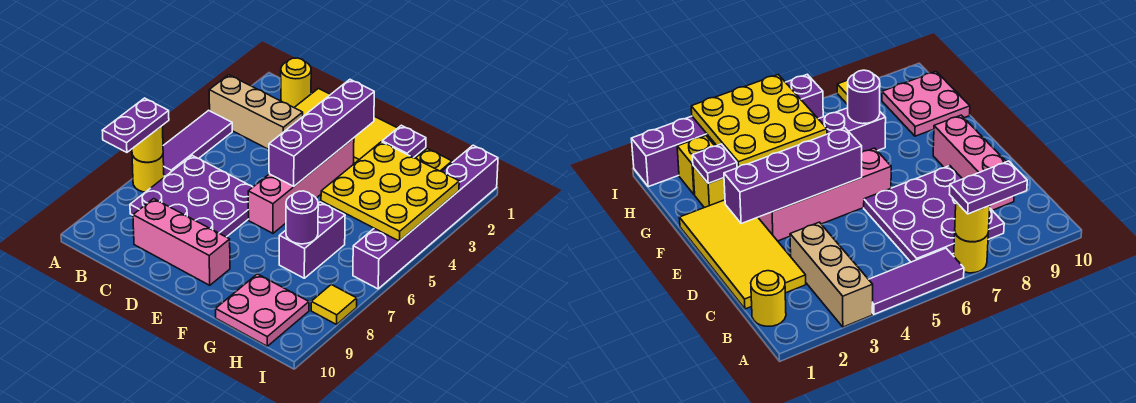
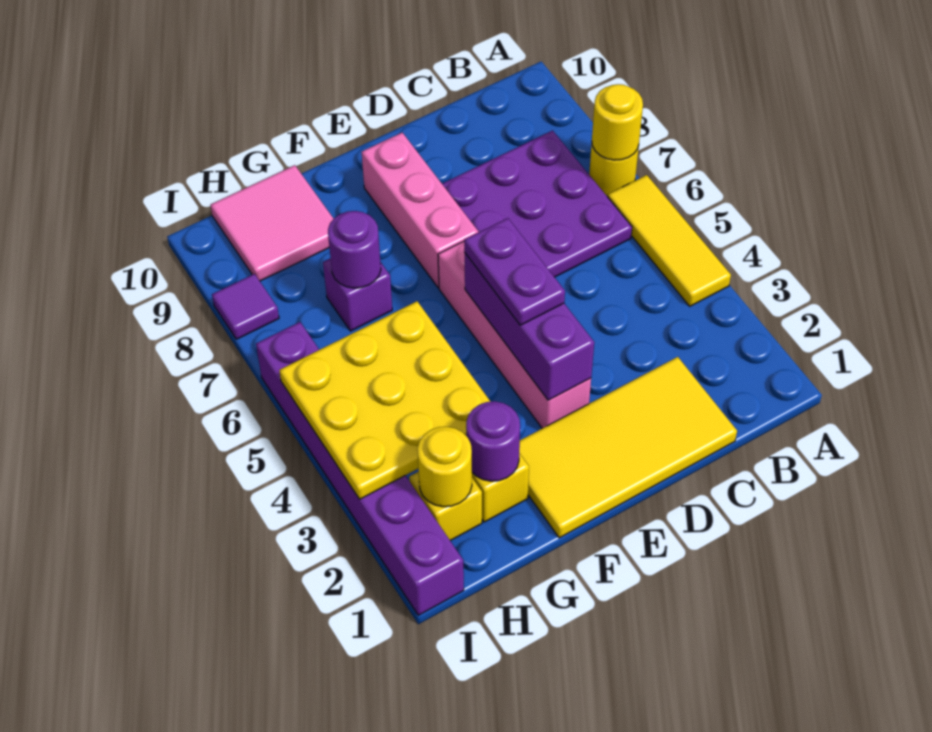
tan brick A3:C3 level 1 -> none
purple tile A4:A6 level 1 -> yellow tile A4:A6 level 1
purple plate A7:A8 level 3 -> purple plate E4:E5 level 3
yellow round brick B1 level 1 -> yellow round brick H2 level 2
pink brick C9:E9 level 1 -> pink brick E7:E9 level 1
purple brick E2:E5 level 2 -> purple brick E3:E5 level 2
purple plate G2 level 2 -> purple round brick G2 level 2
purple brick G6:G7 level 1 -> purple brick G7 level 1
pink plate G9:H10 level 1 -> pink tile G9:H10 level 1
yellow tile I8 level 1 -> purple tile I8 level 1

